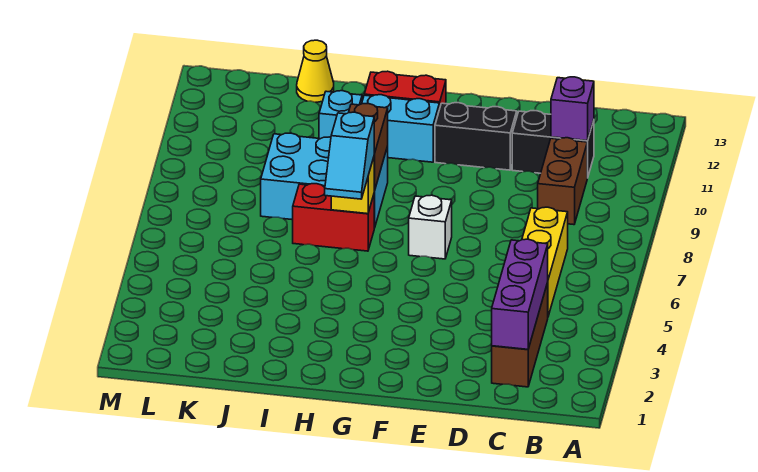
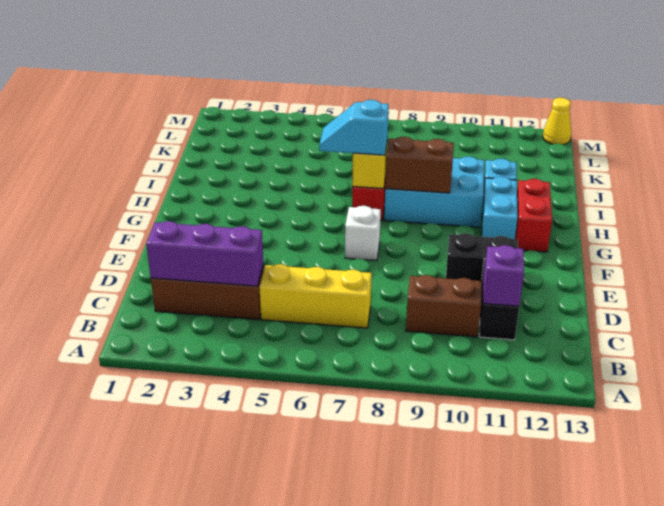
black brick E11:F11 level 1 -> black brick E10:E11 level 1
cyan brick H8:J9 level 1 -> cyan brick H8:I10 level 1
yellow cone J13 level 1 -> yellow cone M13 level 1

